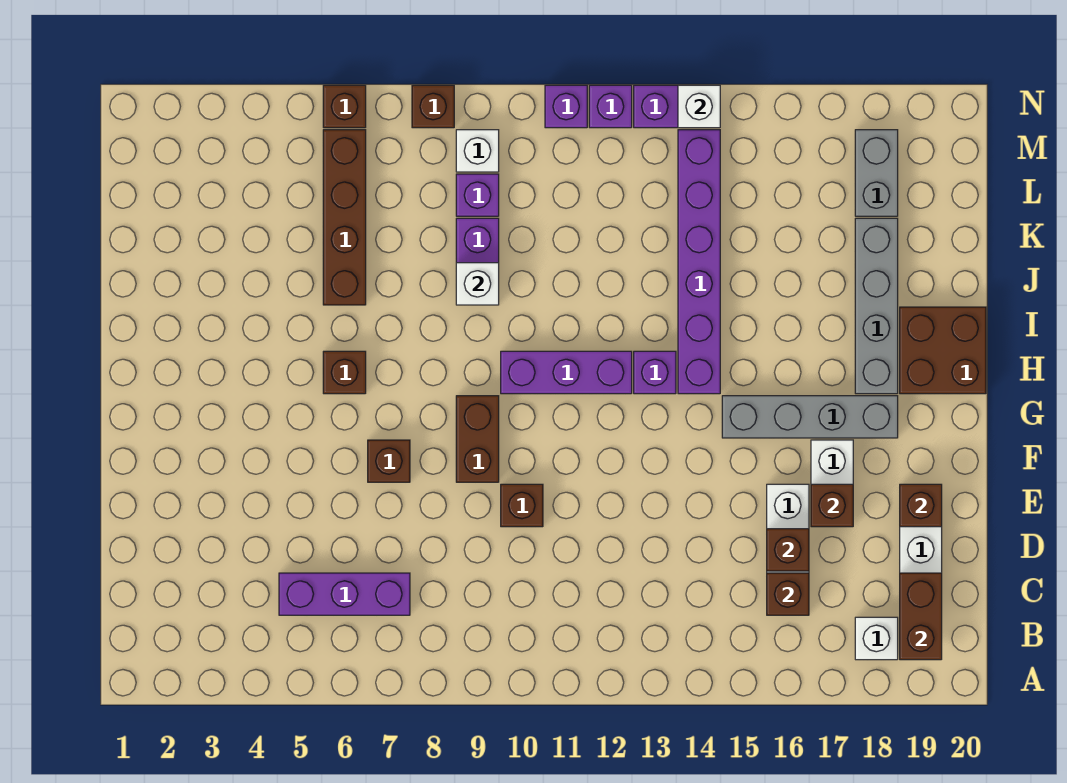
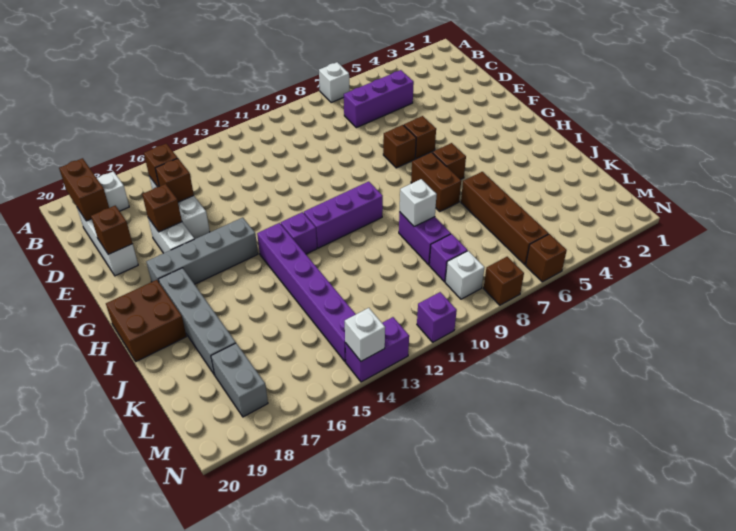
none -> white brick A7 level 1
brown brick E10 level 1 -> brown brick F6 level 1
brown brick F9:G9 level 1 -> brown brick H7:I7 level 1
purple brick N12 level 1 -> none

